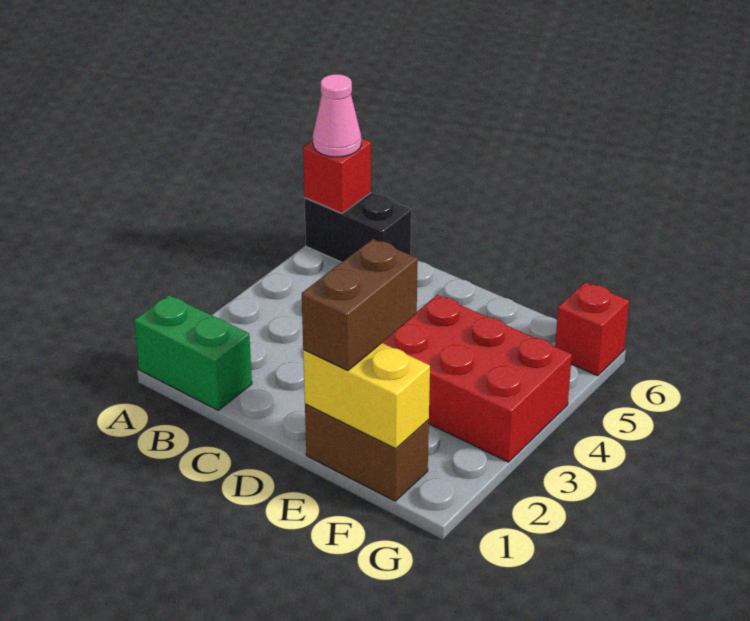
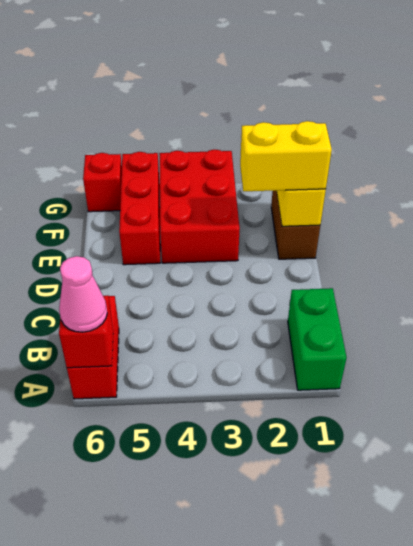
black brick A6:B6 level 1 -> red brick A6:B6 level 1
brown brick E1:E2 level 3 -> yellow brick E1:E2 level 3
none -> red brick E5:G5 level 1

